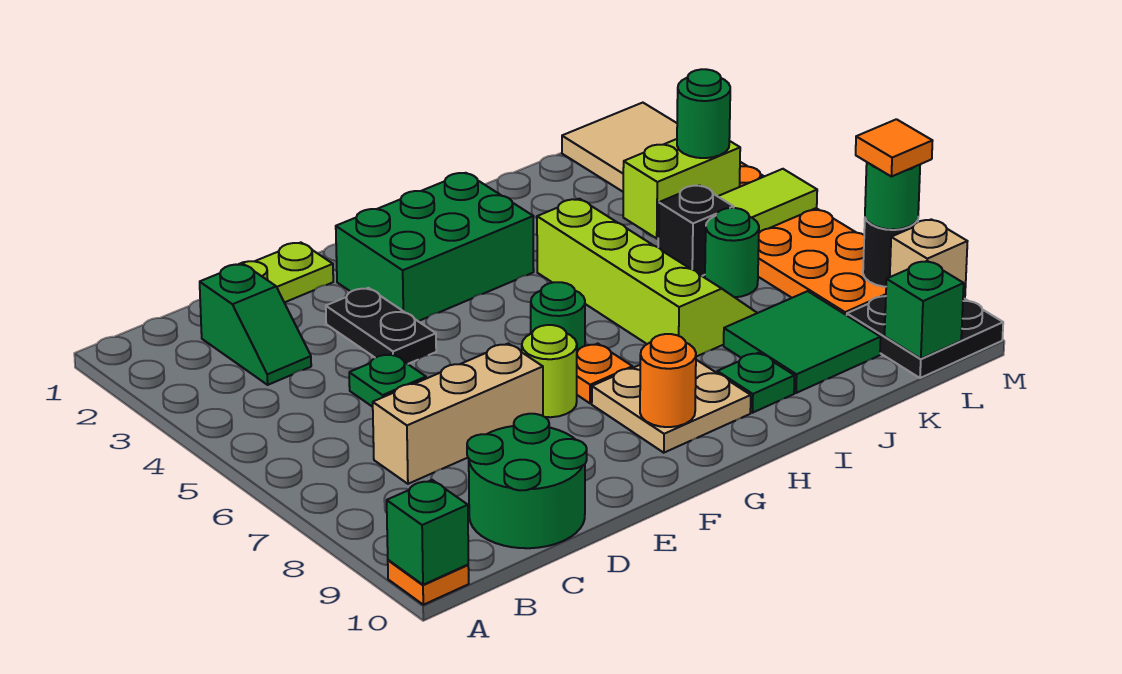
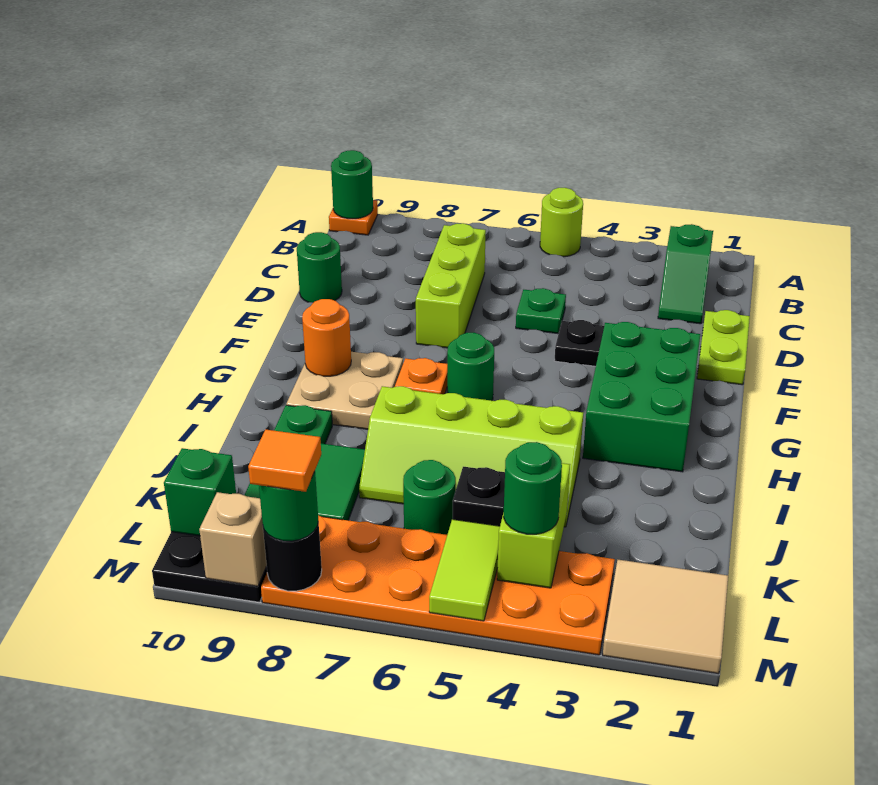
green brick A10 level 2 -> green round brick A10 level 2
green slope C2:C3 level 1 top 2 -> green slope B2:C2 level 1 top B
tan brick C7:E7 level 1 -> lime brick C7:E7 level 1
green round brick C9:D10 level 1 -> green round brick D10 level 1
lime round brick F7 level 1 -> lime round brick A5 level 1

